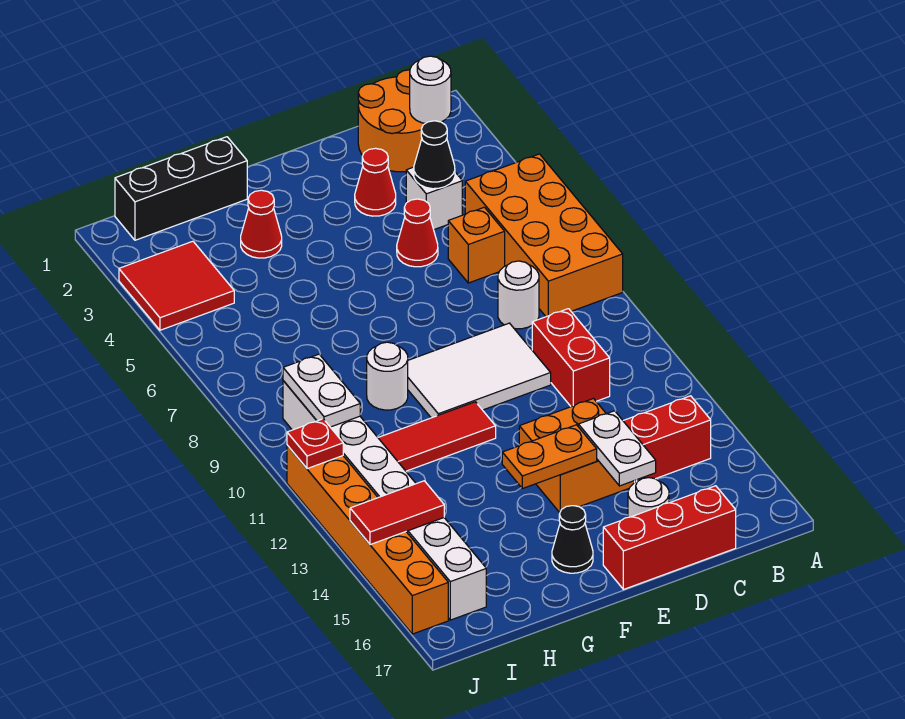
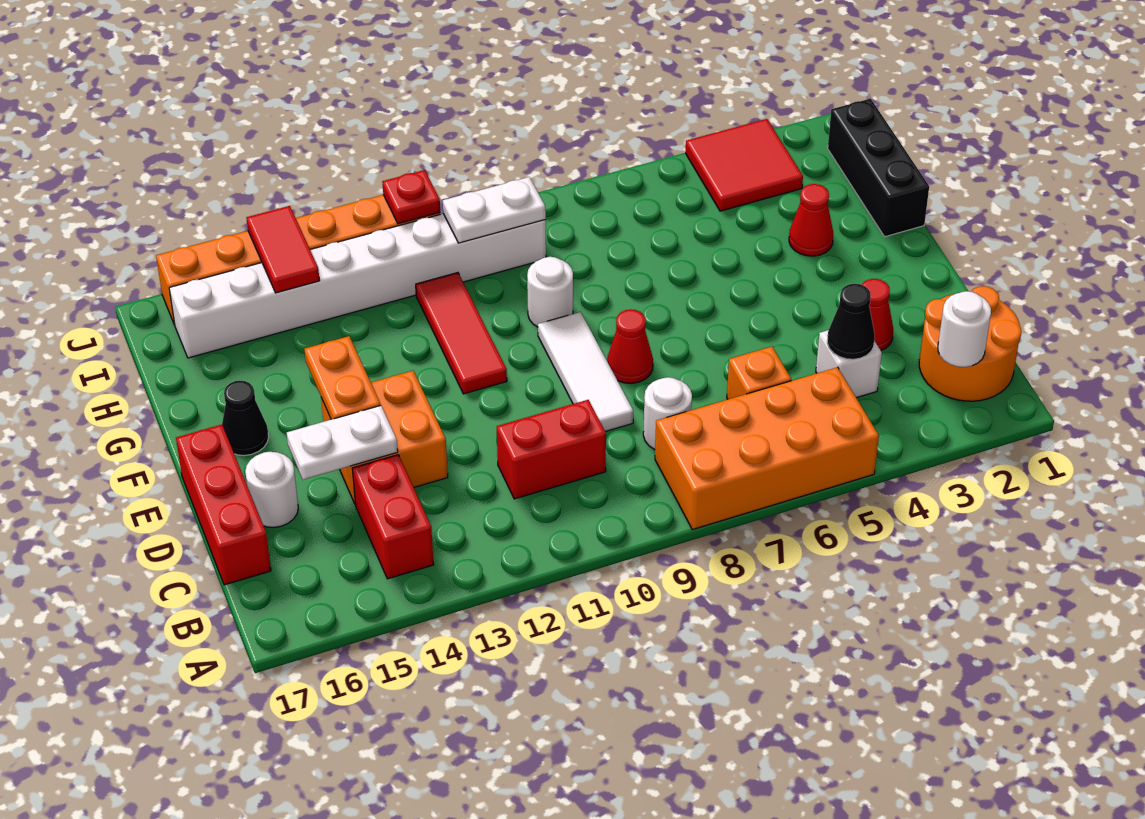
red cone D5 level 1 -> red cone E8 level 1
white tile D9:F10 level 1 -> white tile D9:F9 level 1

